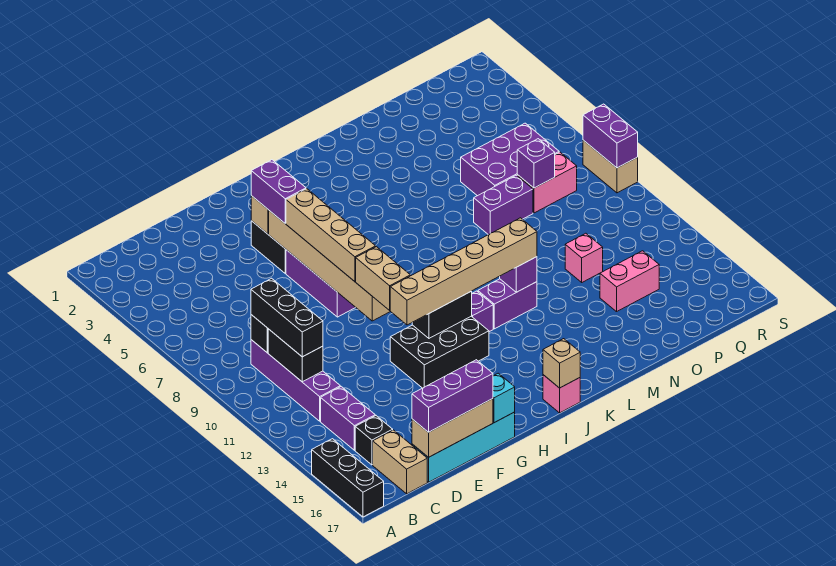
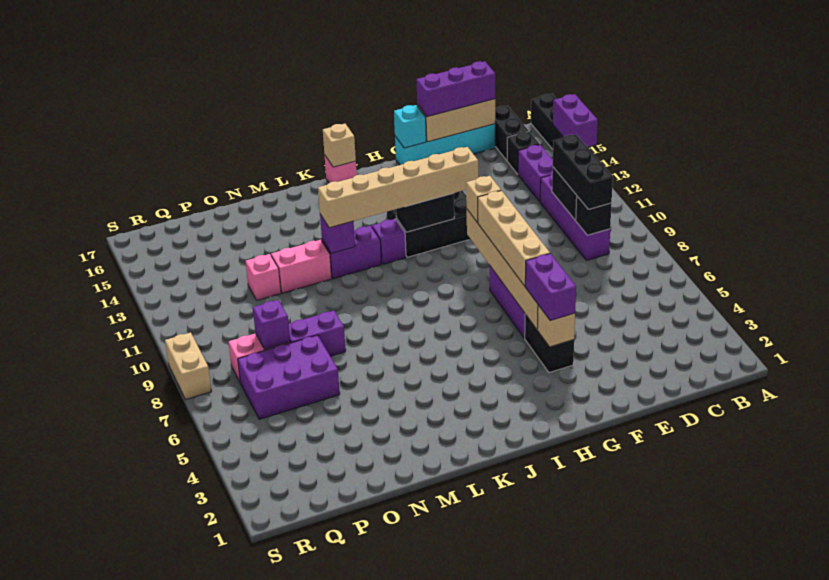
tan brick C16:C17 level 1 -> black brick C16:C17 level 1
tan brick G10:G11 level 3 -> tan brick G10 level 3
pink brick O14:P14 level 1 -> pink brick M12:N12 level 1
purple brick S8:S9 level 2 -> purple brick A14:A15 level 2

